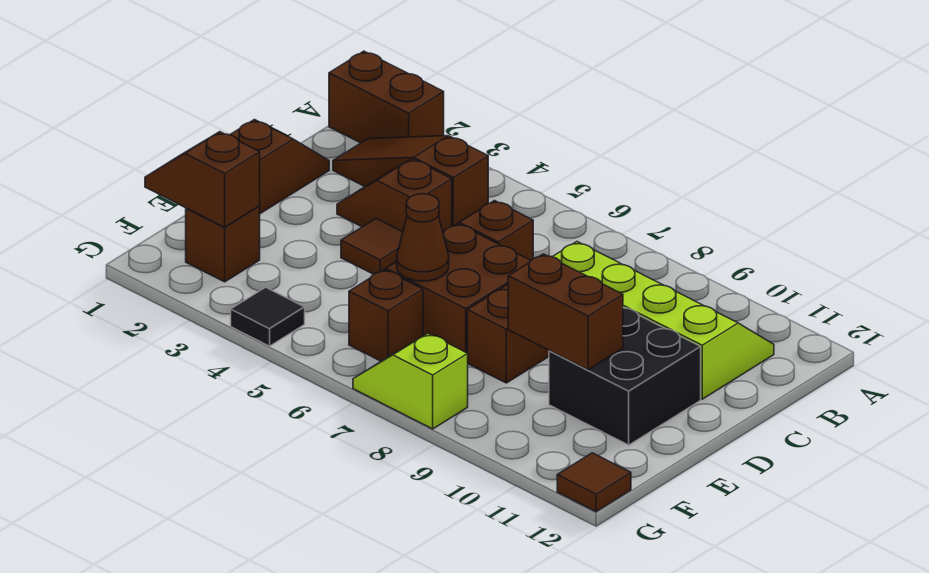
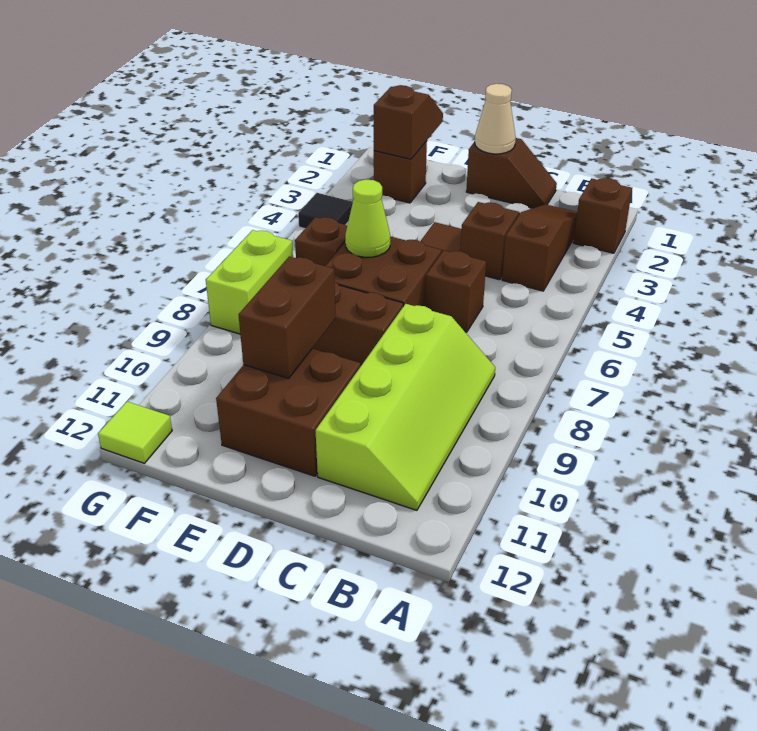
brown brick A1:A2 level 1 -> brown brick A2 level 1
none -> tan cone D1 level 2
black brick D10:E11 level 1 -> brown brick D10:E11 level 1
brown cone E6 level 2 -> lime cone E6 level 2
lime slope G7:G8 level 1 top 8 -> lime brick G7:G8 level 1
brown tile G12 level 1 -> lime tile G12 level 1

